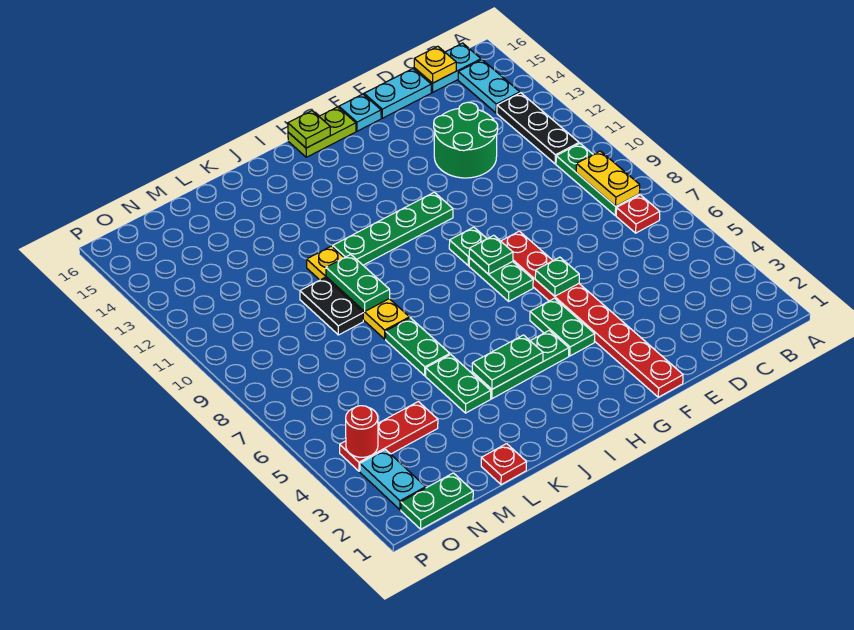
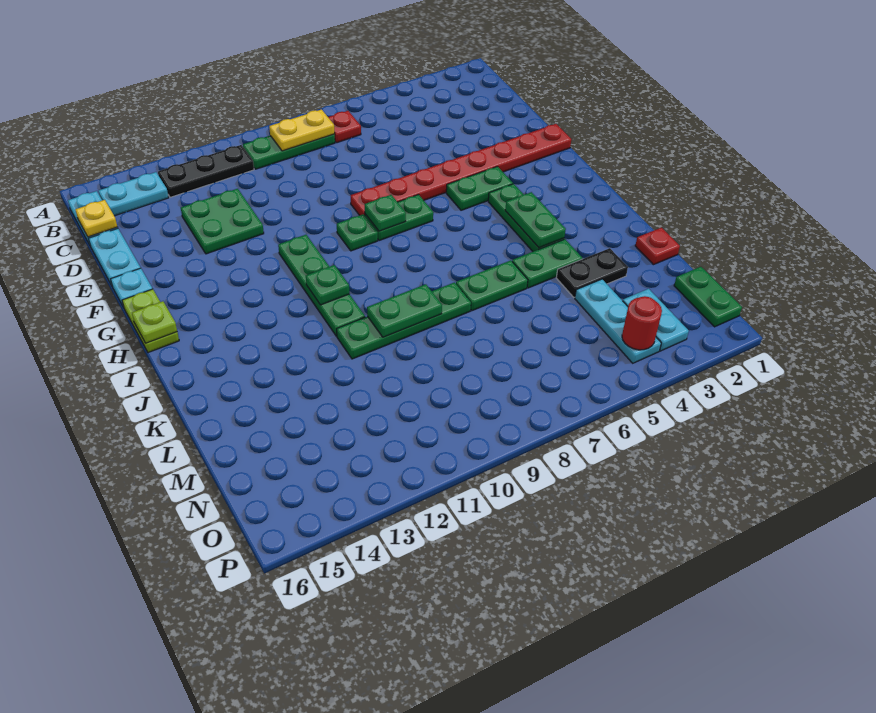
green round brick D12:E13 level 1 -> green plate D12:E13 level 1
green plate F6 level 2 -> green plate I11 level 2
yellow plate K8:K11 level 1 -> green plate K8:K11 level 1
black plate L9:L10 level 1 -> black plate L3:L4 level 1
red plate M4:O4 level 1 -> cyan plate M4:O4 level 1
cyan plate O2:O3 level 1 -> cyan plate N3:O3 level 1

